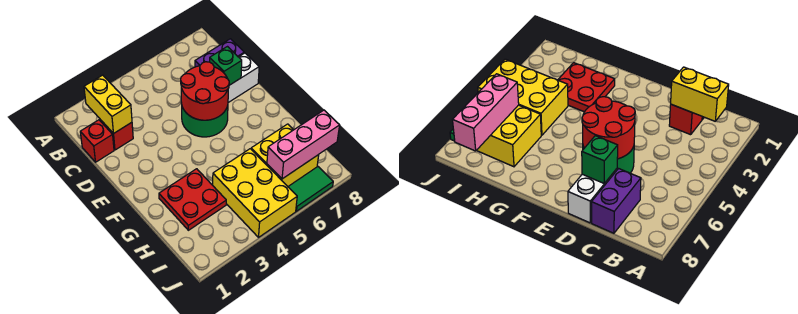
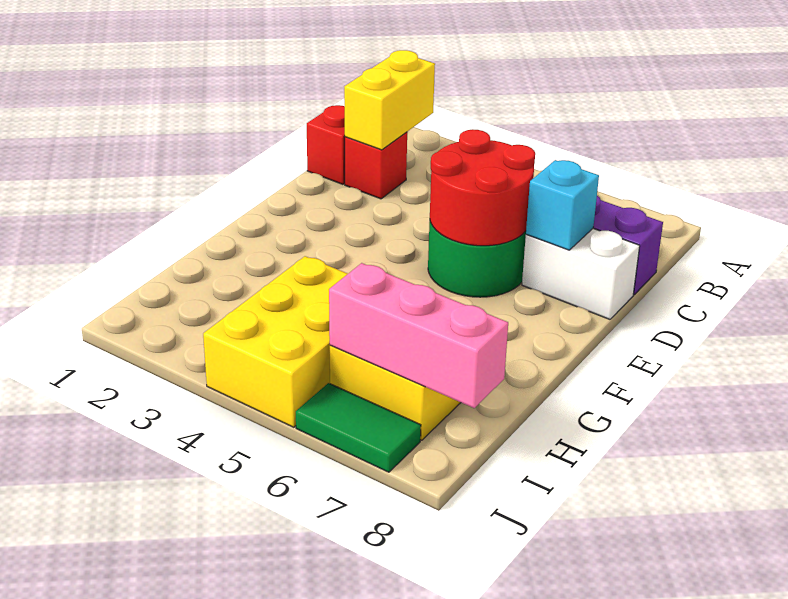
green brick D7 level 2 -> cyan brick D7 level 2
red plate G2:H3 level 1 -> none

